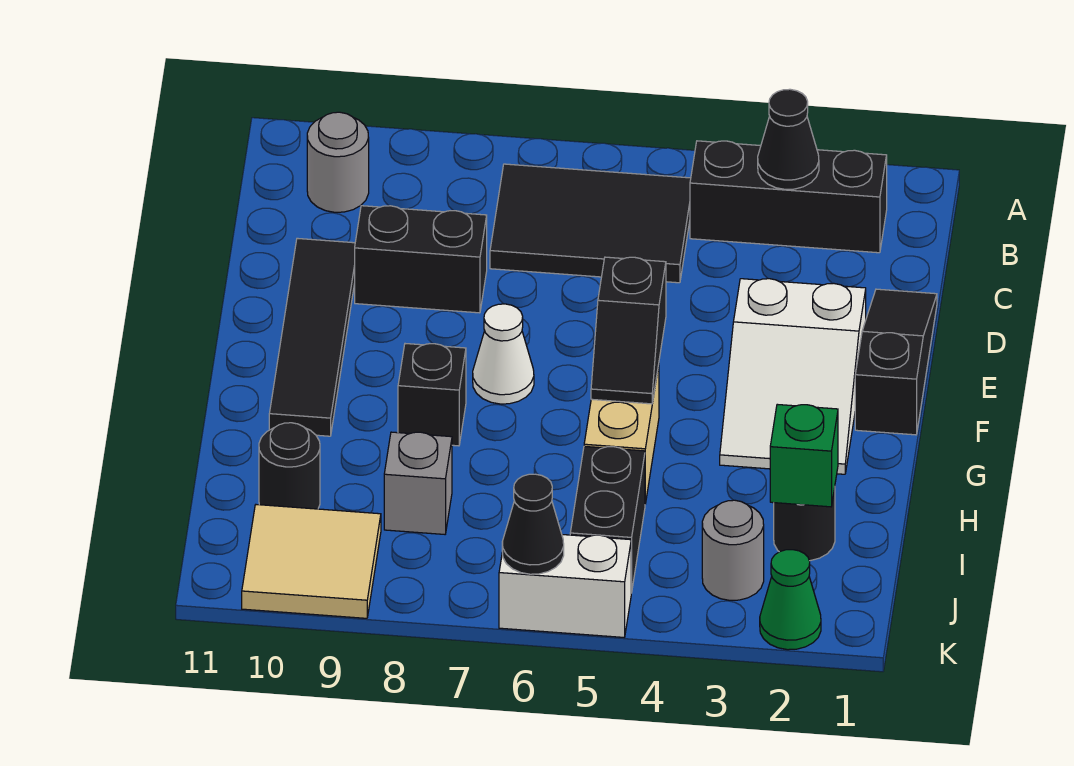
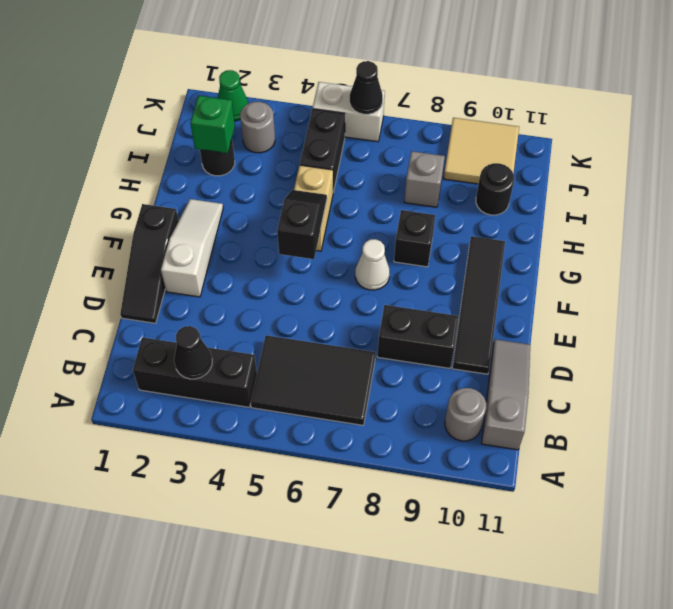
none -> grey slope B11:D11 level 1 top B
white slope E2:G3 level 1 top E -> white slope E2:G2 level 1 top E

